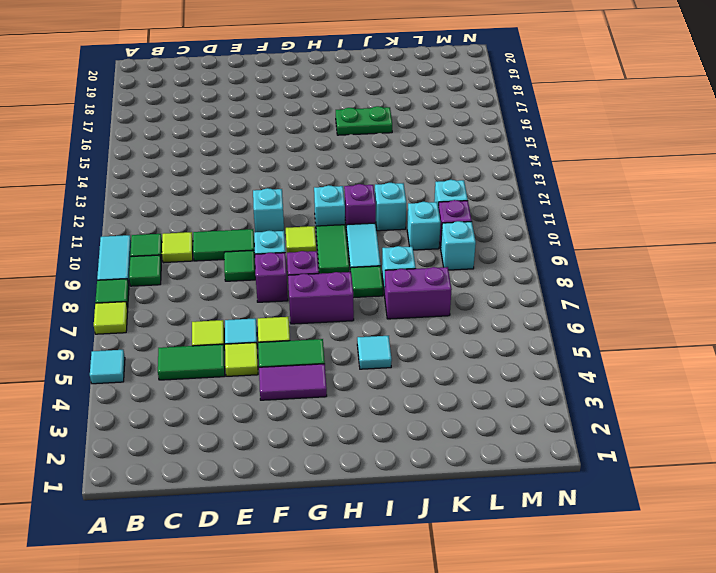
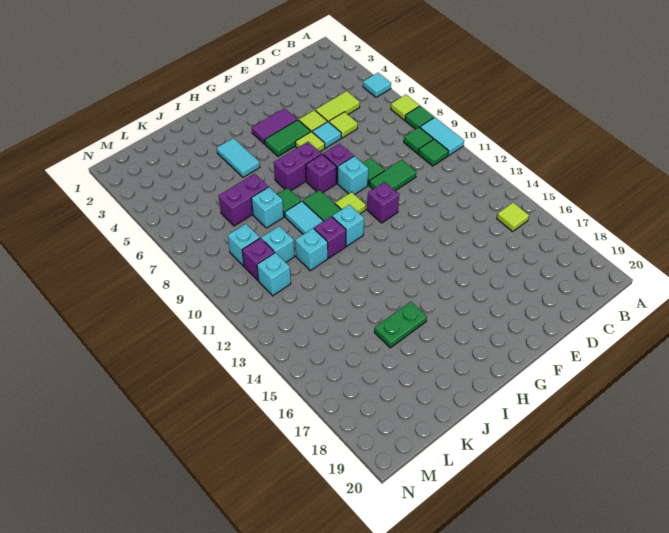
green tile C5:D5 level 1 -> lime tile C5:D5 level 1
lime tile C10 level 1 -> lime tile B15 level 1
cyan brick F11 level 1 -> purple brick F11 level 1
cyan tile I5 level 1 -> cyan tile I4:I5 level 1

